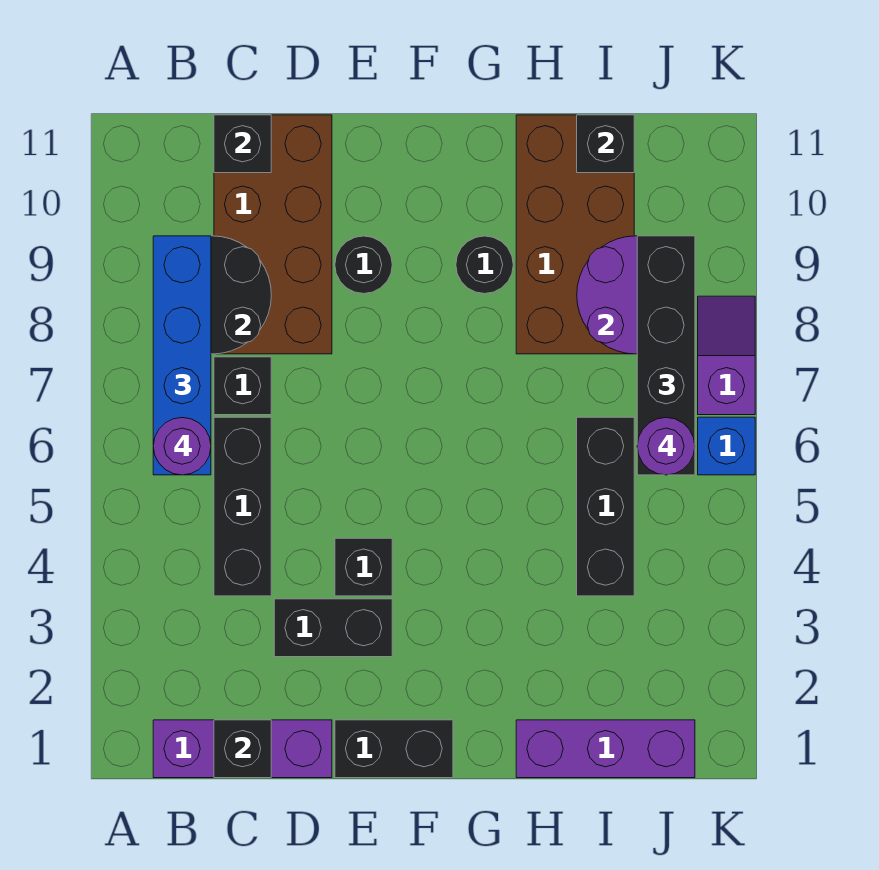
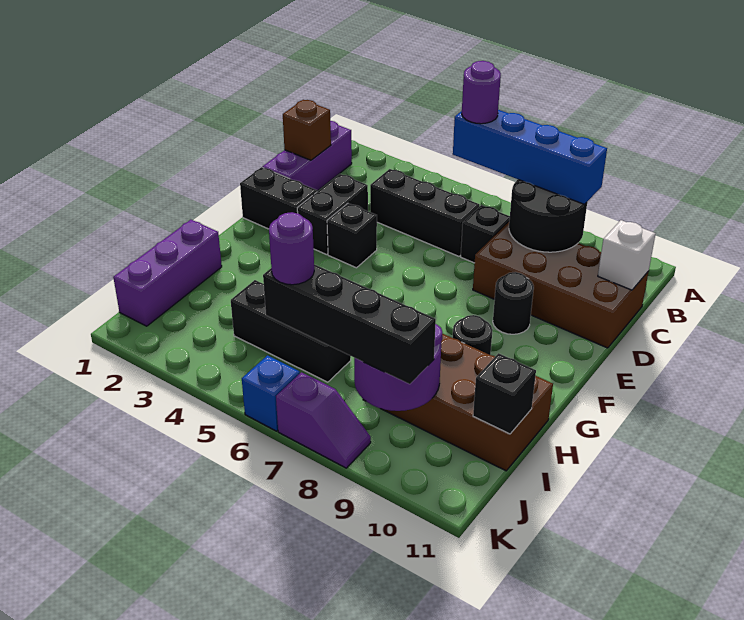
black brick C1 level 2 -> brown brick C1 level 2
black brick C11 level 2 -> white brick C11 level 2
black brick E1:F1 level 1 -> black brick E1:E2 level 1

